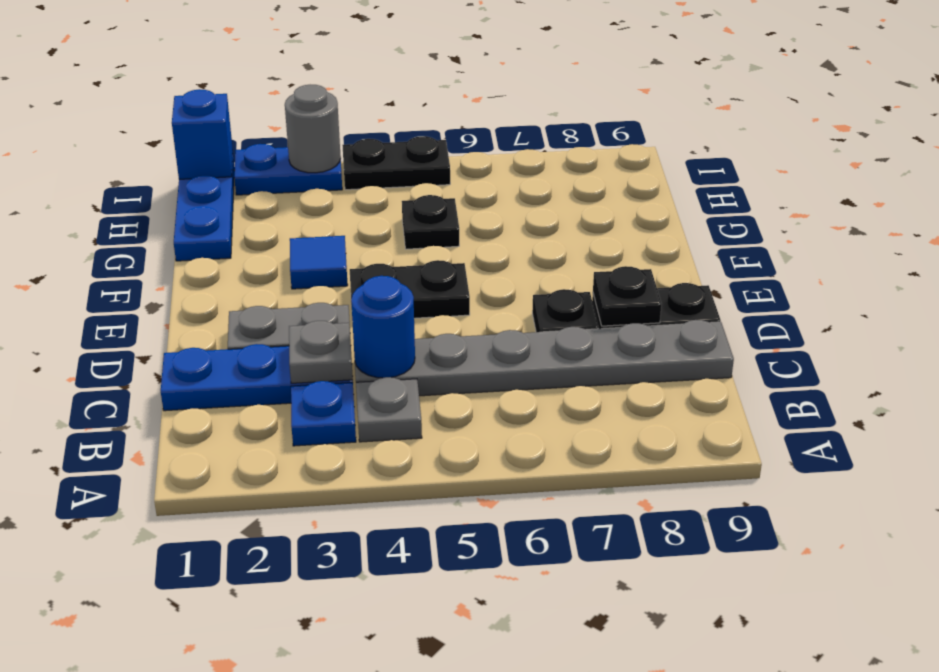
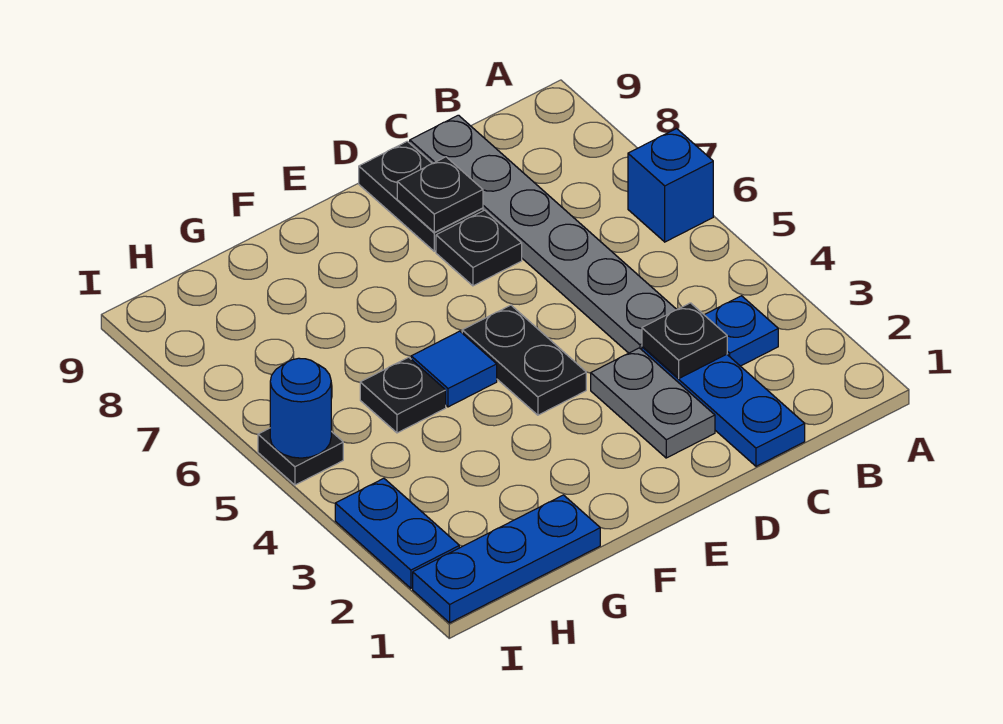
grey plate B4 level 1 -> none
grey plate C3 level 2 -> black plate C3 level 2
blue round brick C4 level 2 -> blue round brick I5 level 2
blue tile F3 level 1 -> blue tile F5 level 1
blue brick I1 level 2 -> blue brick A6 level 1
grey round brick I3 level 2 -> none
black plate I4:I5 level 1 -> black plate I5 level 1

